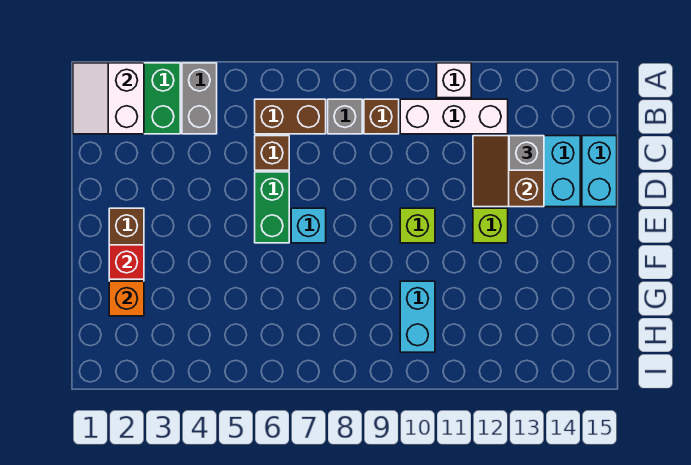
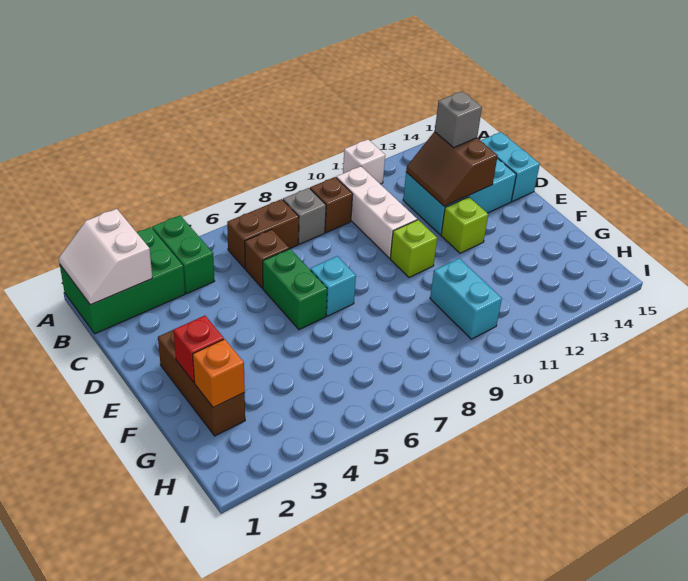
grey brick A4:B4 level 1 -> green brick A4:B4 level 1
white brick B10:B12 level 1 -> white brick B10:D10 level 1

